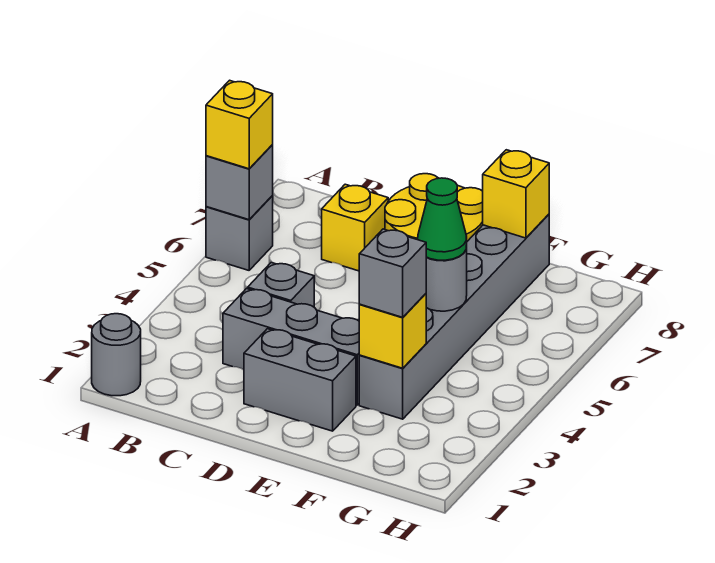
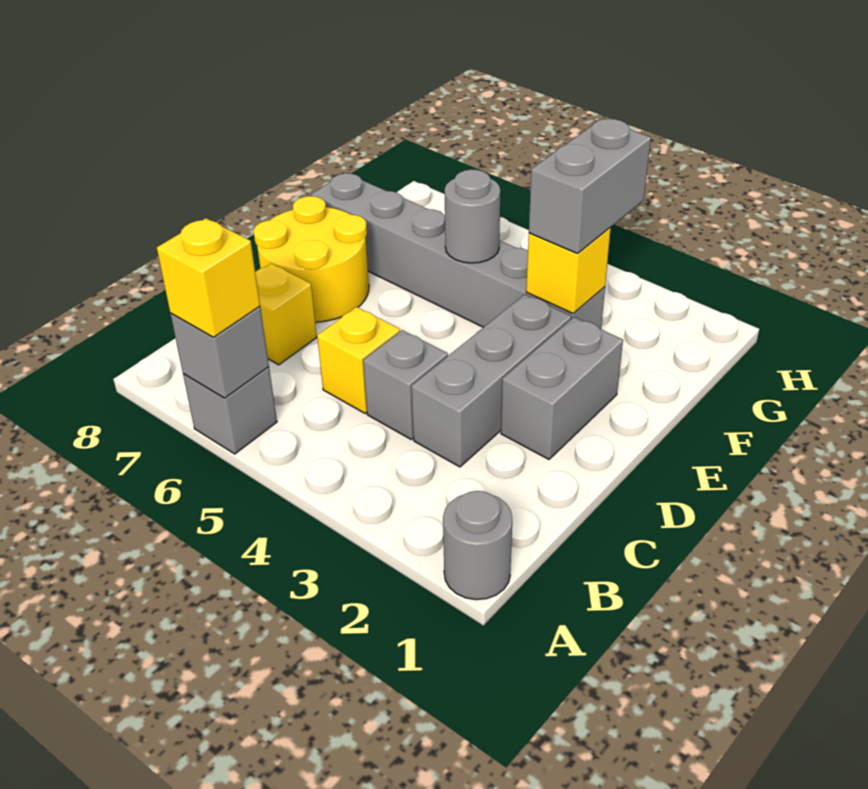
grey brick F3 level 3 -> grey brick F3:G3 level 3
green cone F5 level 3 -> none
yellow brick F8 level 2 -> yellow brick C5 level 1

